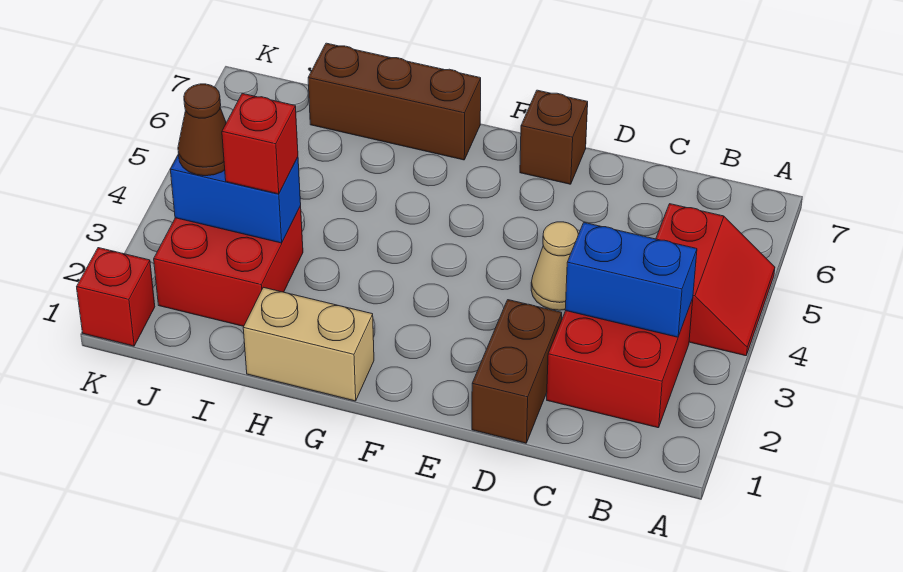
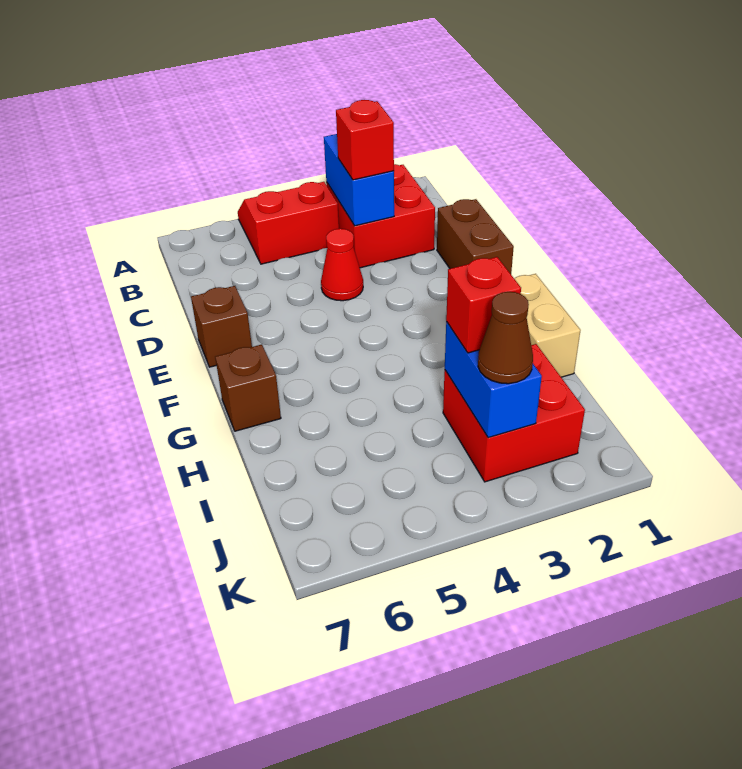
brown brick D1:D2 level 1 -> brown brick D1:E1 level 1
tan cone D4 level 1 -> red cone D4 level 1
brown brick G7:I7 level 1 -> brown brick G7 level 1
red brick K1 level 1 -> red brick C3 level 3

